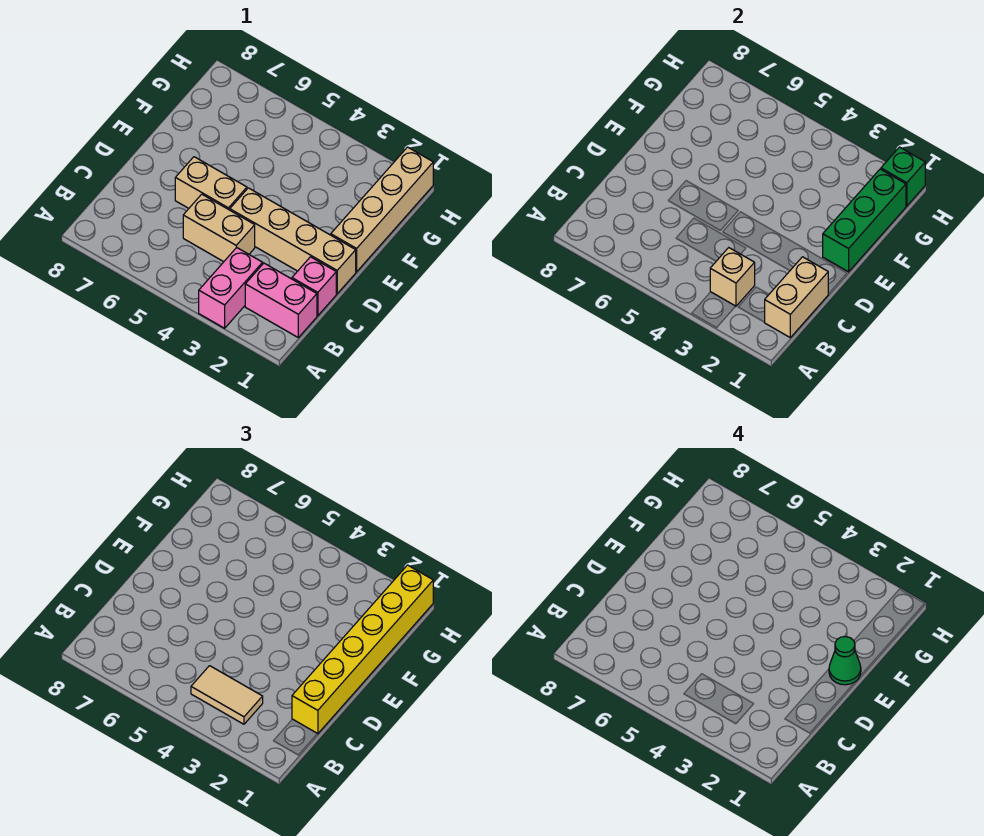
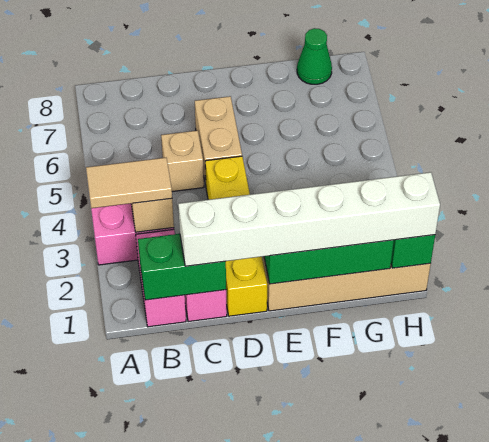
tan brick B1:C1 level 2 -> green brick B1:C1 level 2
tan tile B3:B4 level 3 -> tan tile A3:B3 level 3
yellow brick C1:H1 level 3 -> white brick C1:H1 level 3
tan brick C4:C5 level 1 -> tan brick C5 level 1
tan brick D1:D4 level 1 -> yellow brick D1:D4 level 1
green cone E1 level 4 -> green cone G8 level 1

